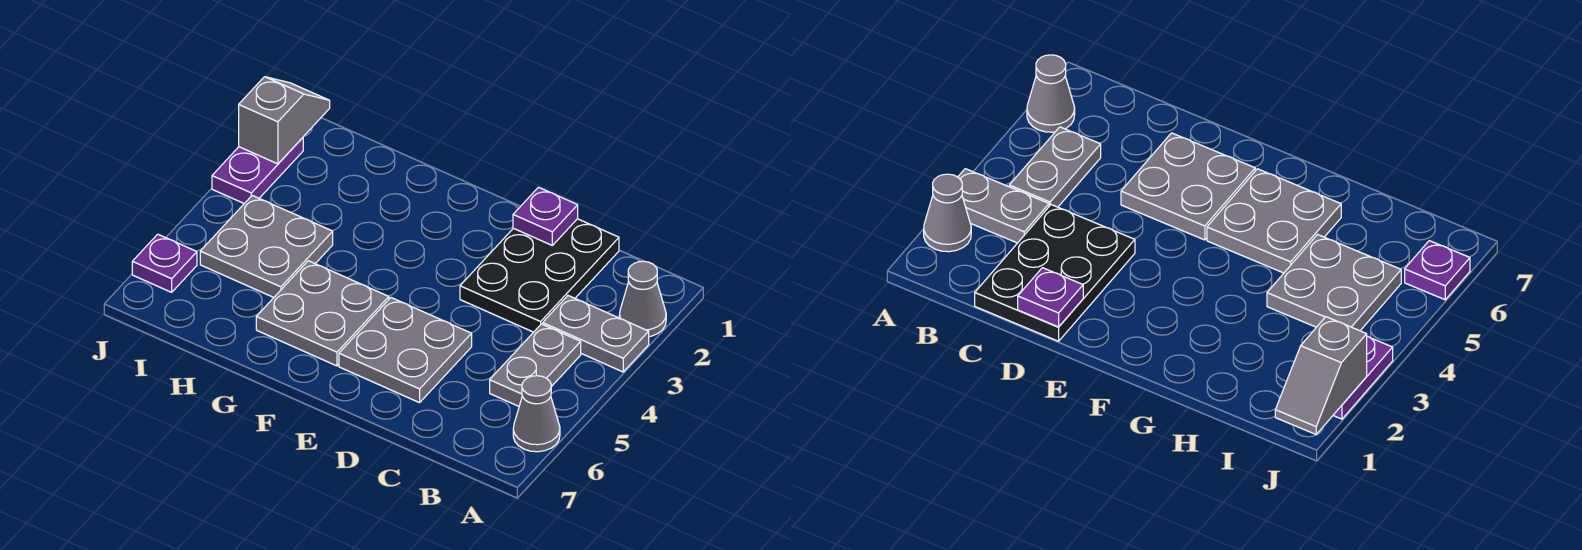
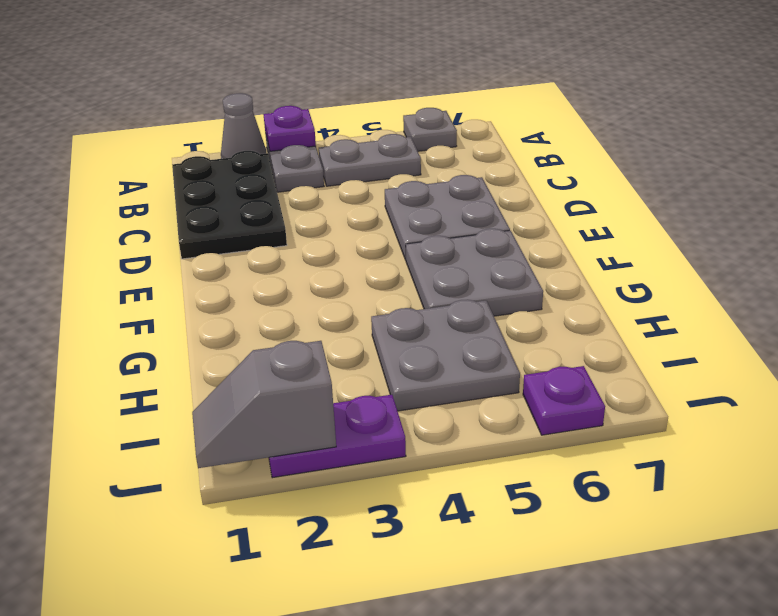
grey cone A6 level 1 -> grey plate A6 level 1
black plate C1:D3 level 1 -> black plate B1:D2 level 1
purple plate D1 level 2 -> purple plate A3 level 2

